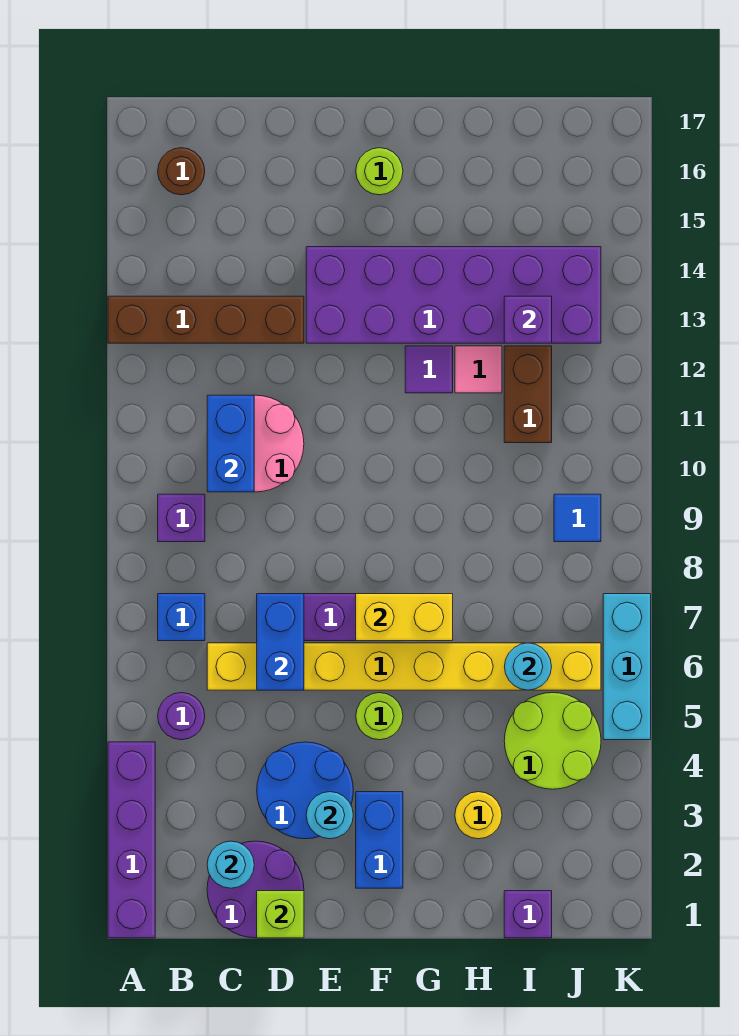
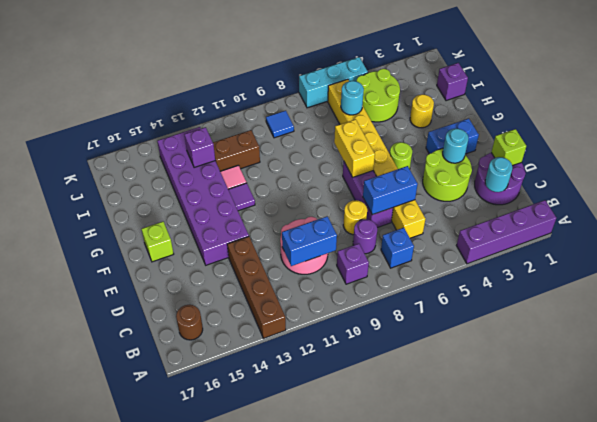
purple round brick B5 level 1 -> purple round brick C8 level 1
blue round brick D3:E4 level 1 -> lime round brick D3:E4 level 1
none -> yellow round brick D8 level 1
lime round brick F16 level 1 -> lime brick F16 level 1

